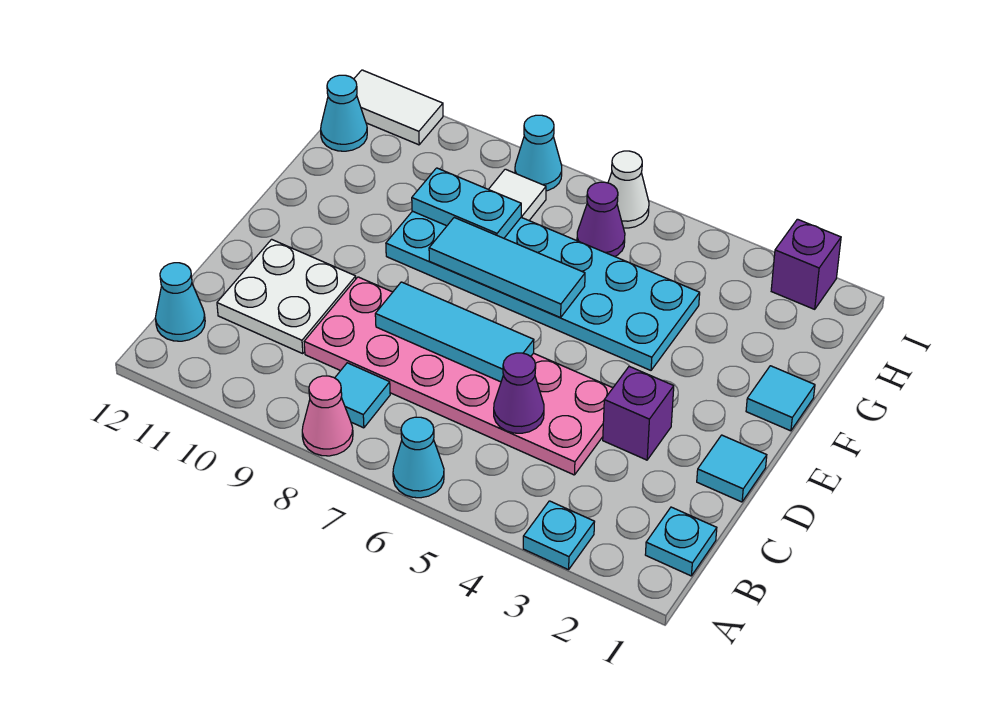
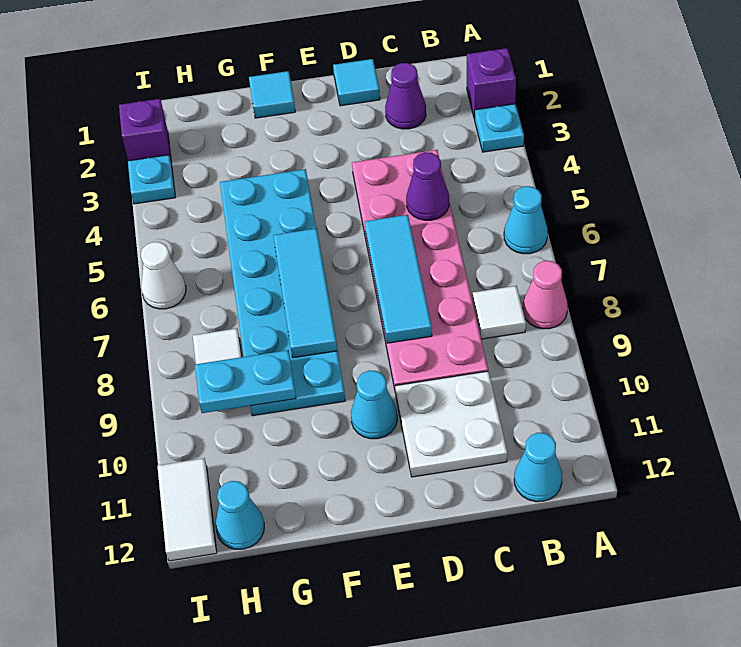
cyan plate B1 level 1 -> cyan plate I3 level 1
cyan tile B8 level 1 -> white tile B8 level 1
purple brick D3 level 1 -> purple brick A2 level 1
cyan plate G8:G9 level 2 -> cyan plate G9:H9 level 2
purple cone H6 level 1 -> purple cone C2 level 1
cyan cone I8 level 1 -> cyan cone E10 level 1

